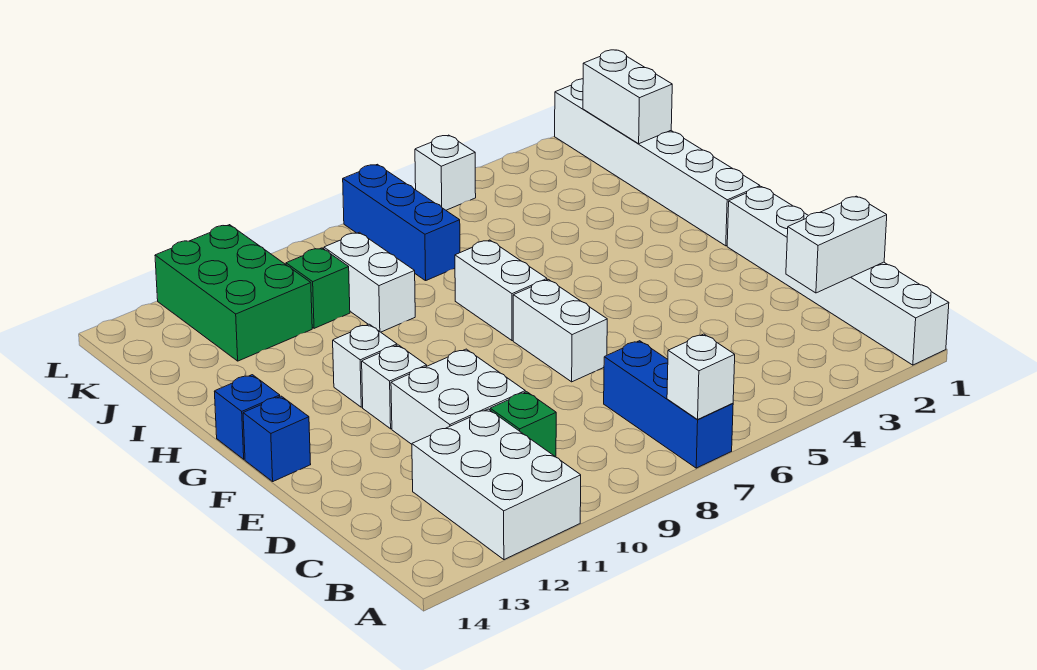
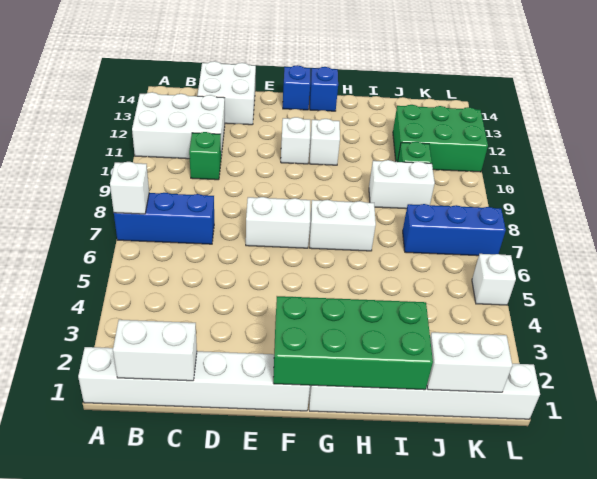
white brick C1:C2 level 2 -> white brick B1:C1 level 2
white brick D10:E11 level 1 -> white brick C13:D14 level 1
none -> green brick F1:I2 level 2

